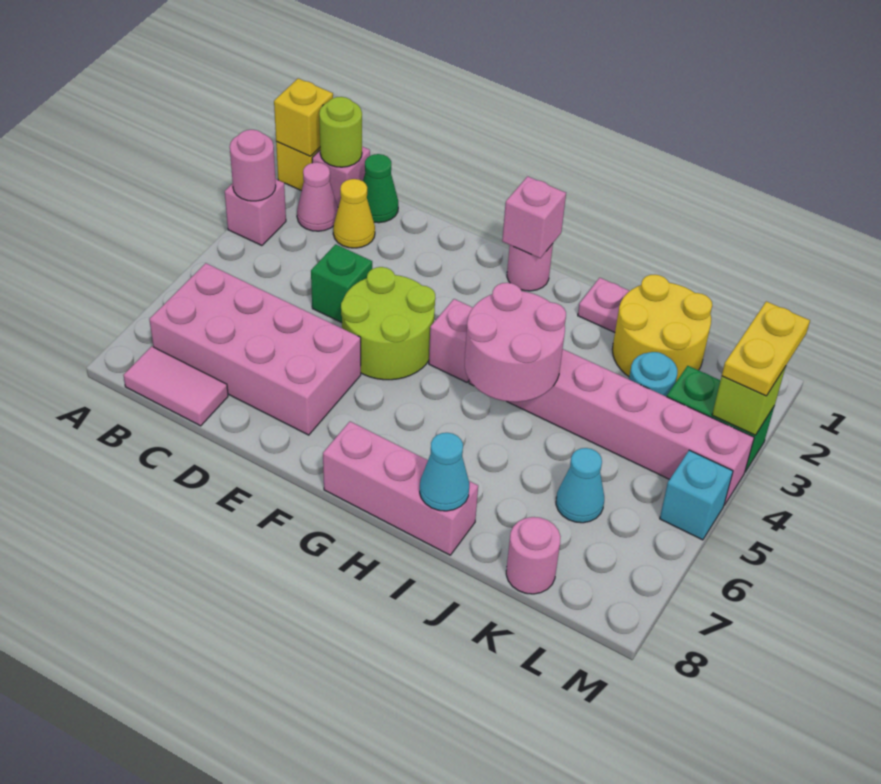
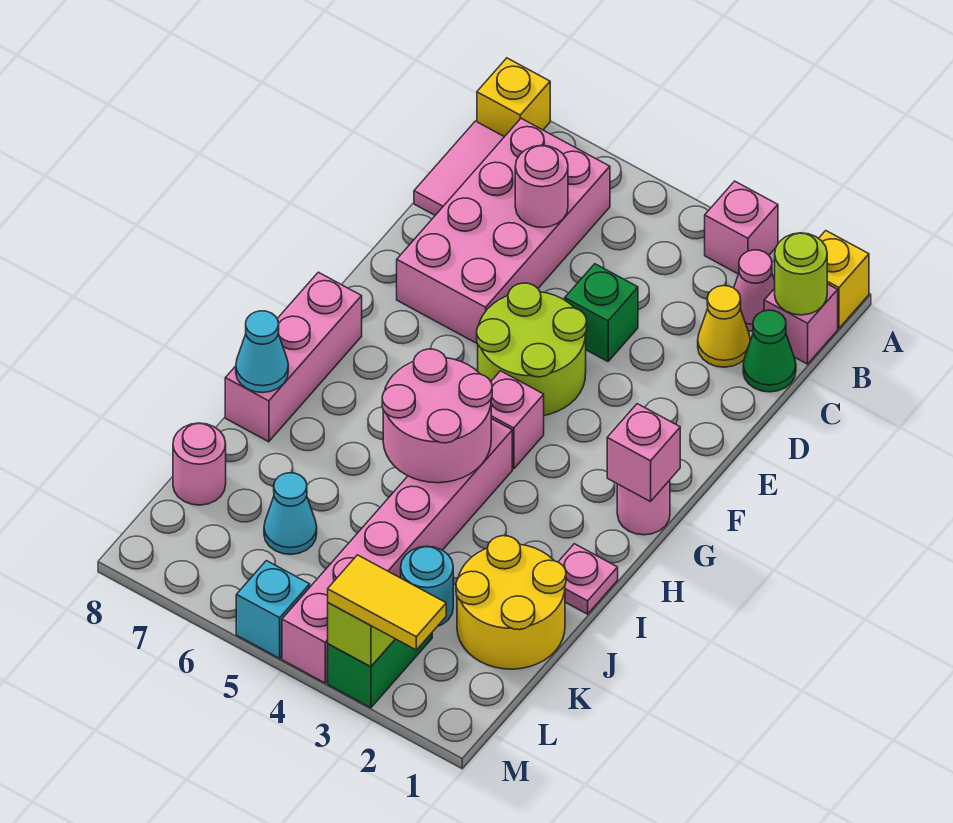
yellow brick A1 level 2 -> yellow brick A8 level 1
pink round brick A3 level 2 -> pink round brick C6 level 2
yellow plate M2:M3 level 3 -> yellow tile M2:M3 level 3

